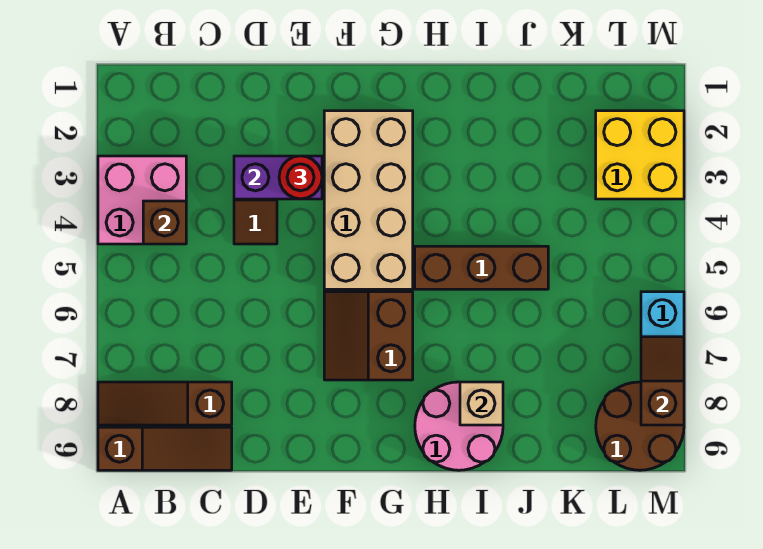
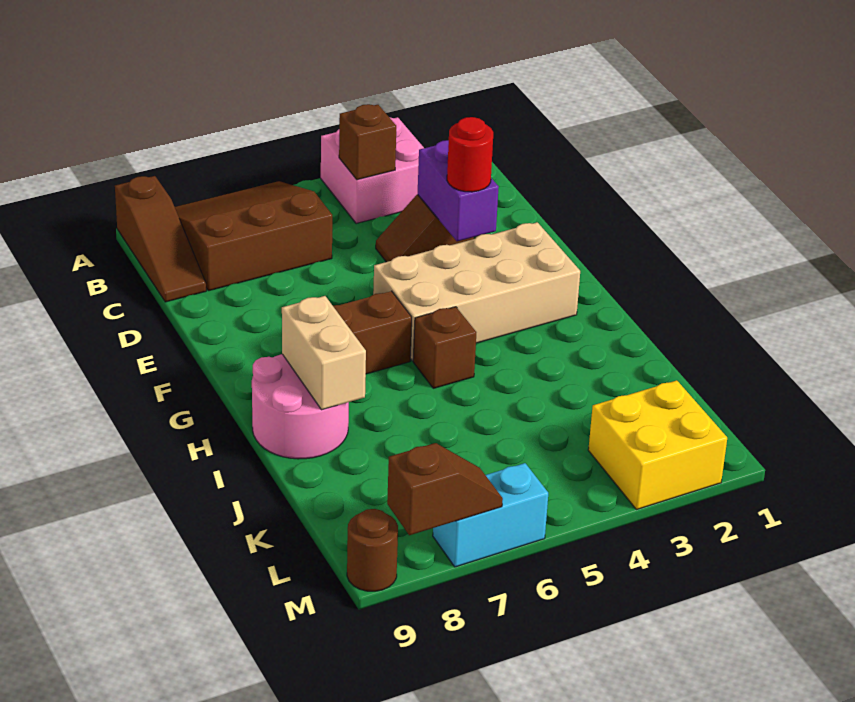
brown slope A8:C8 level 1 top C -> brown slope A6:C8 level 1 top C
brown brick H5:J5 level 1 -> brown brick H5 level 1
tan brick I8 level 2 -> tan brick H8:I8 level 2
brown round brick L8:M9 level 1 -> brown round brick M9 level 1

